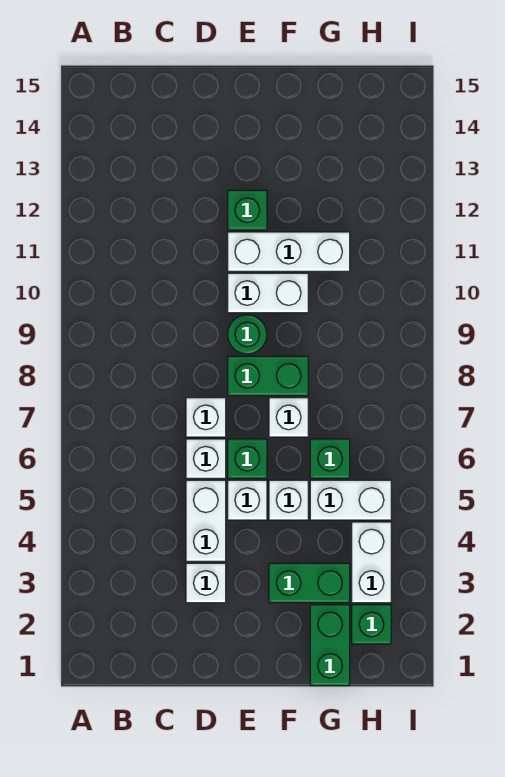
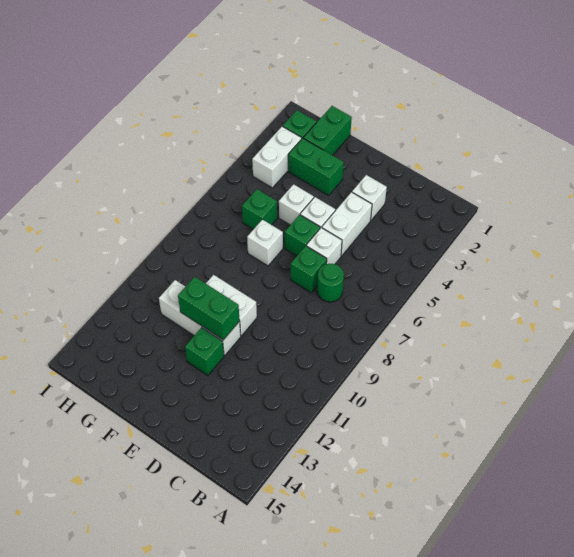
white brick D7 level 1 -> green brick D7 level 1
green brick E8:F8 level 1 -> green brick E11:F11 level 2
green round brick E9 level 1 -> green round brick C7 level 1
white brick G5:H5 level 1 -> none

